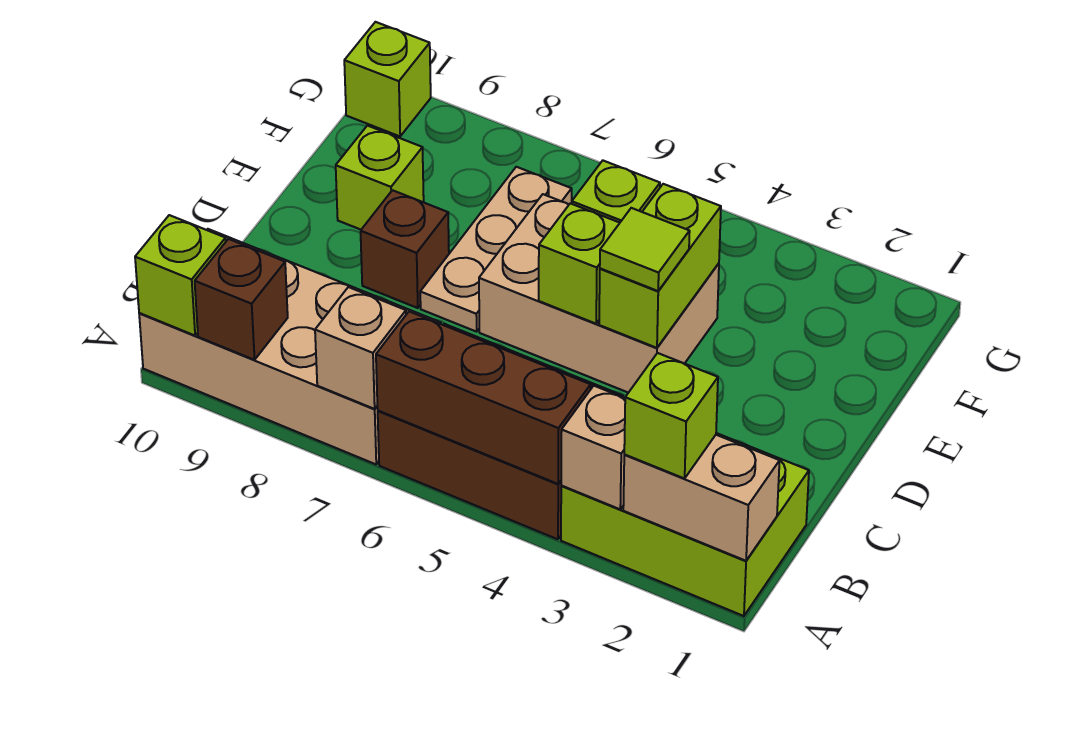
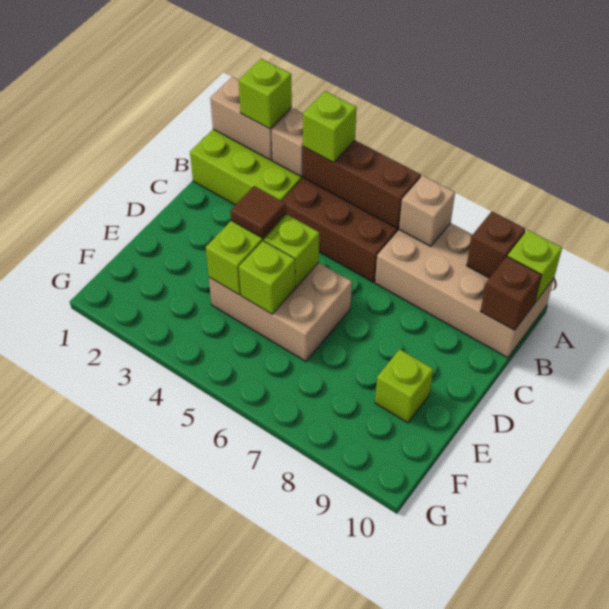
lime tile D4 level 3 -> brown tile D4 level 3
tan plate D7:F7 level 1 -> none
brown brick D8 level 1 -> brown brick B10 level 2
lime brick G10 level 1 -> lime brick A4 level 3

